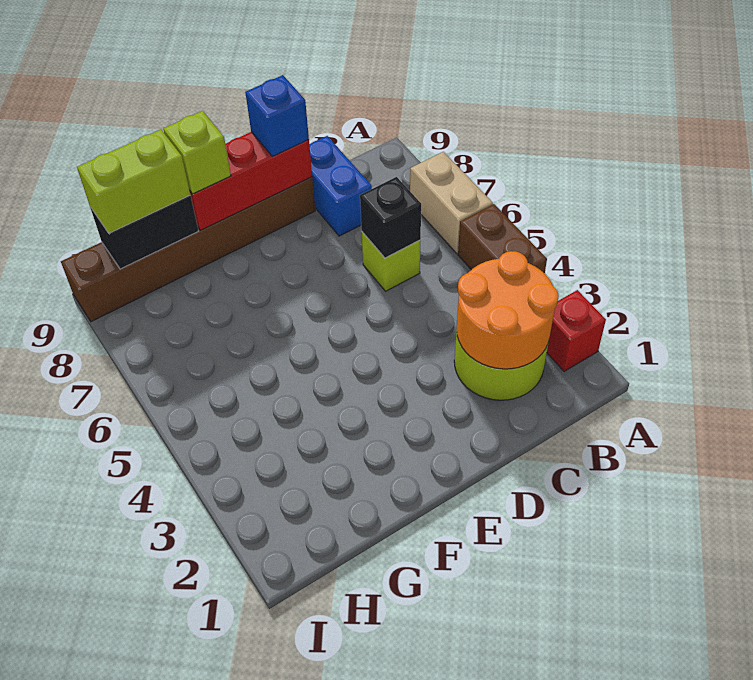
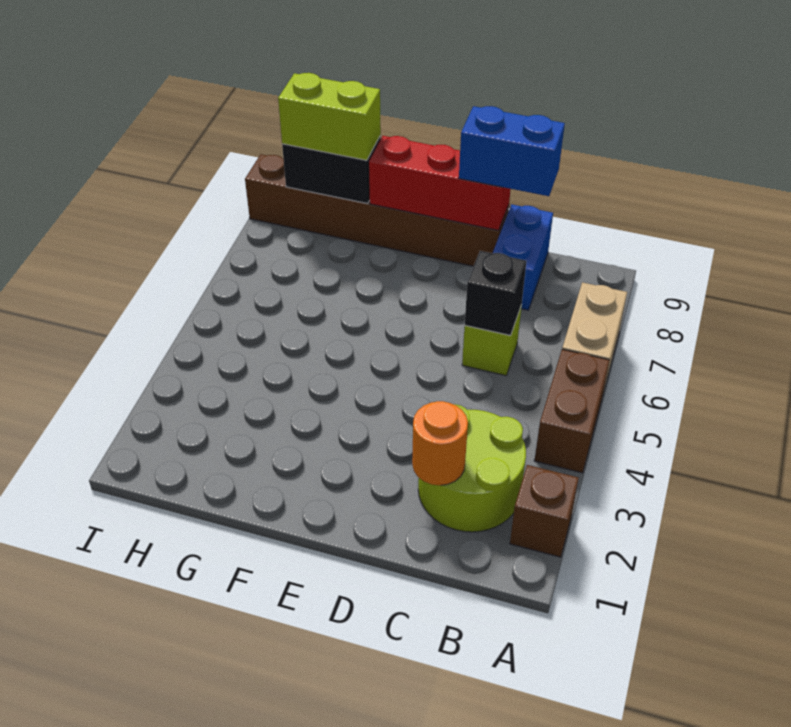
red brick A2 level 1 -> brown brick A2 level 1
orange round brick B2:C3 level 2 -> orange round brick C2 level 2
blue brick D9 level 3 -> blue brick C9:D9 level 3
lime brick F9 level 3 -> none

